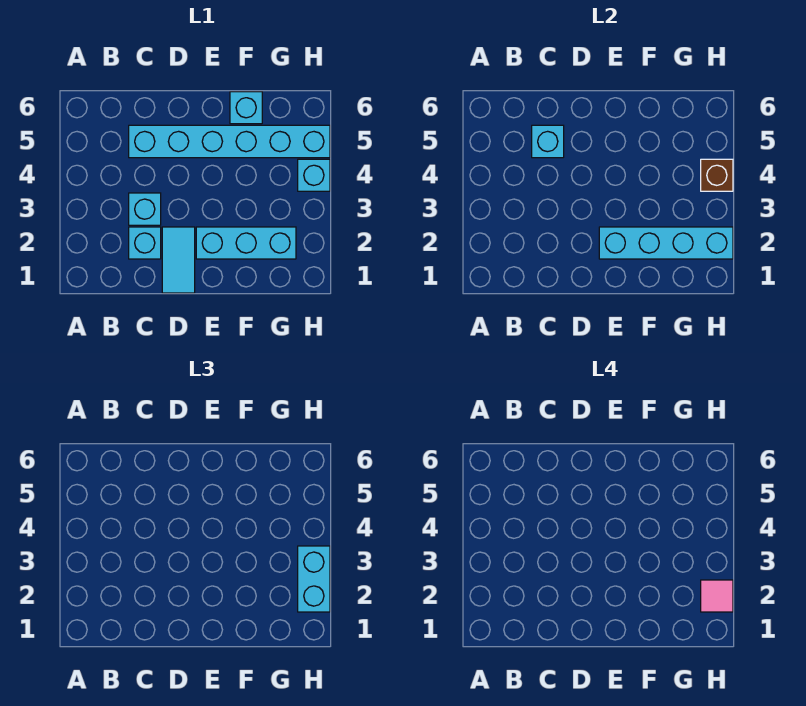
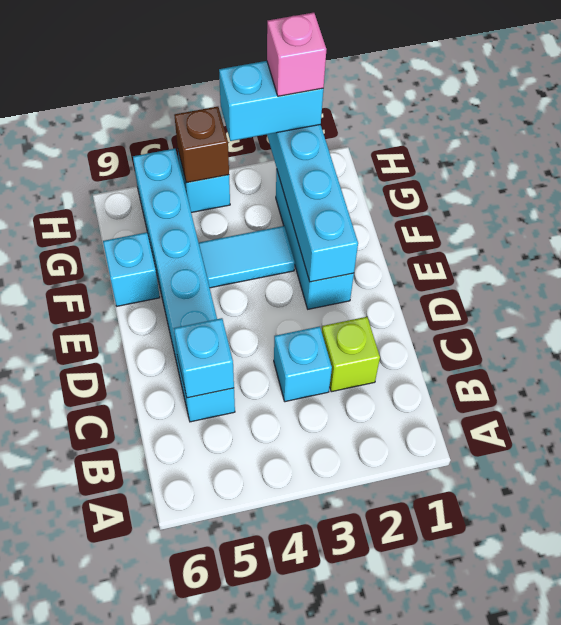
cyan brick C2 level 1 -> lime brick C2 level 1
cyan tile D1:D2 level 1 -> cyan tile F3:F4 level 1
pink tile H2 level 4 -> pink brick H2 level 4

